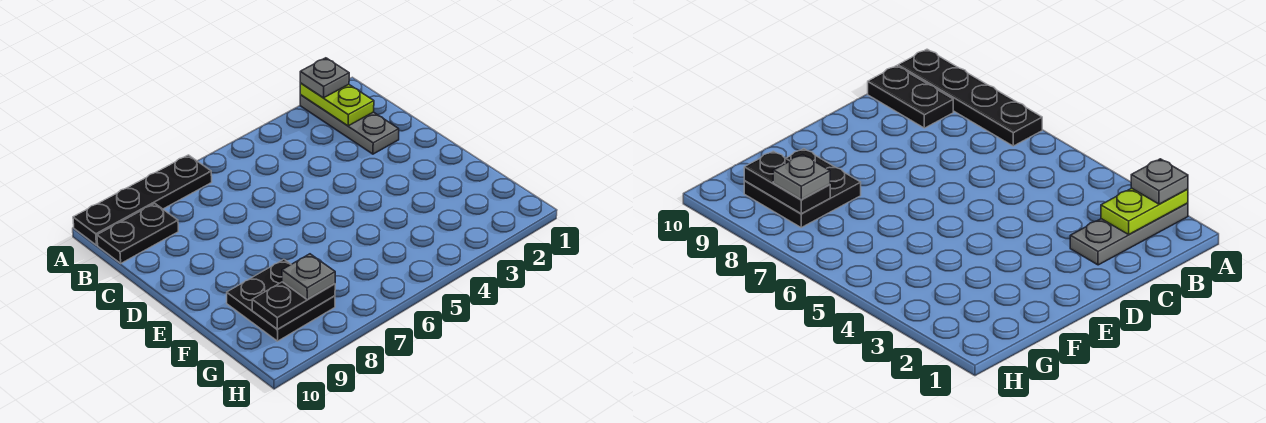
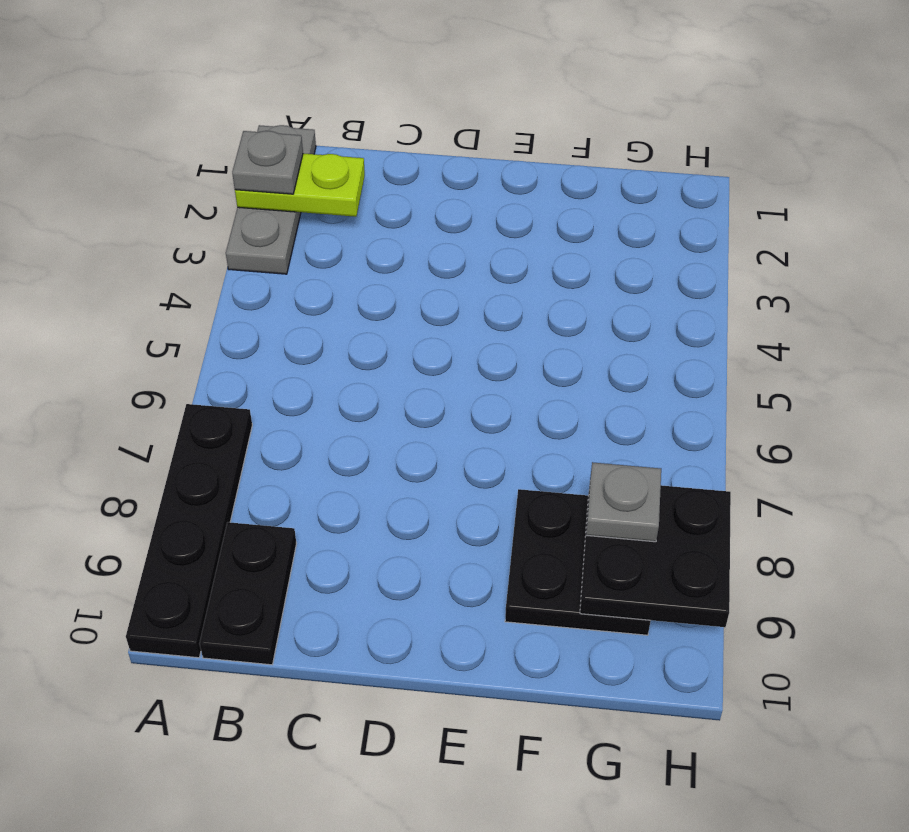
grey plate A2:C2 level 1 -> grey plate A1:A3 level 1
black plate G8:G9 level 2 -> black plate G8:H9 level 2

